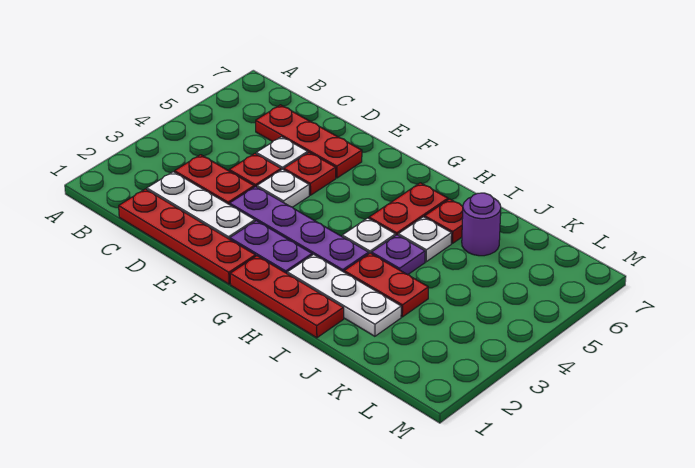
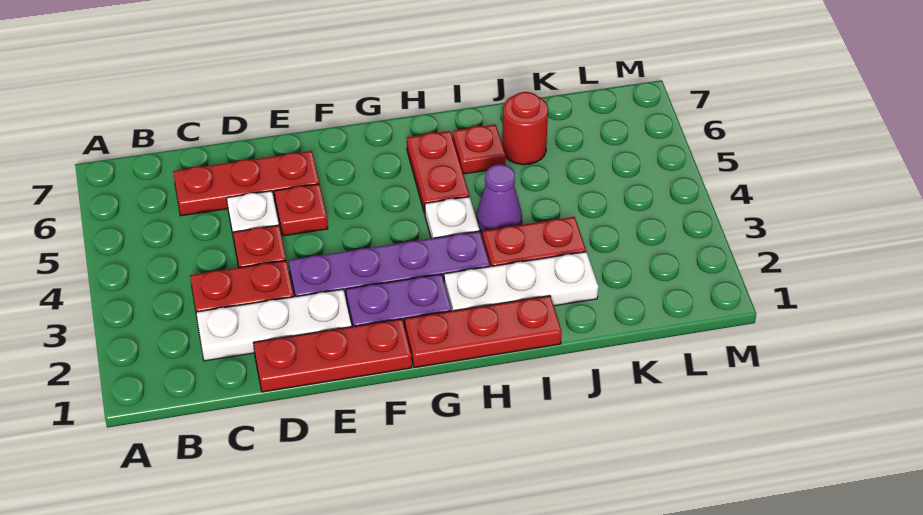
red plate C1:F1 level 1 -> red plate D1:F1 level 1
white plate E4 level 1 -> none
purple plate I4 level 1 -> purple cone I4 level 1
white plate I5 level 1 -> none
purple round brick J6 level 1 -> red round brick J6 level 1

